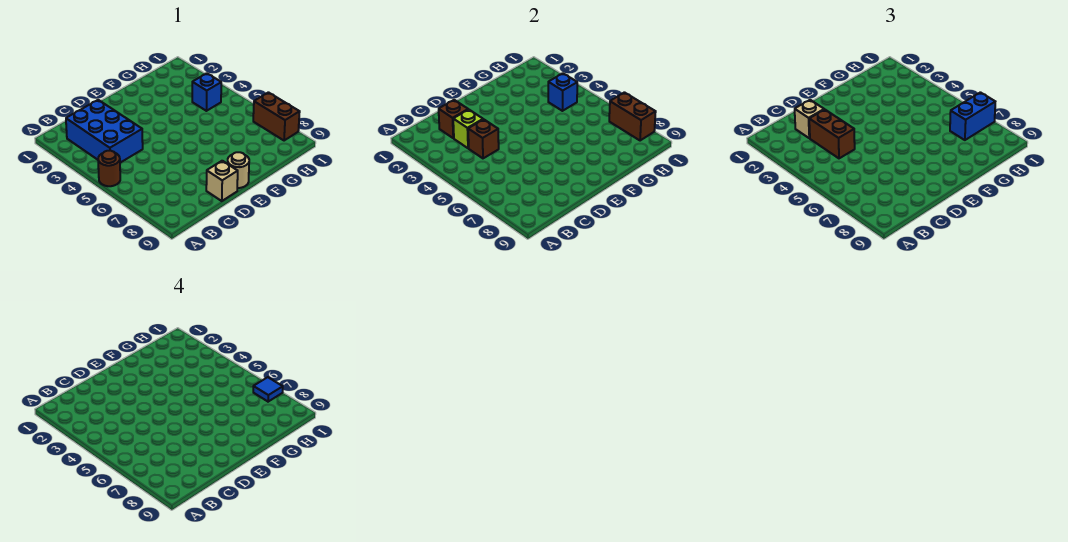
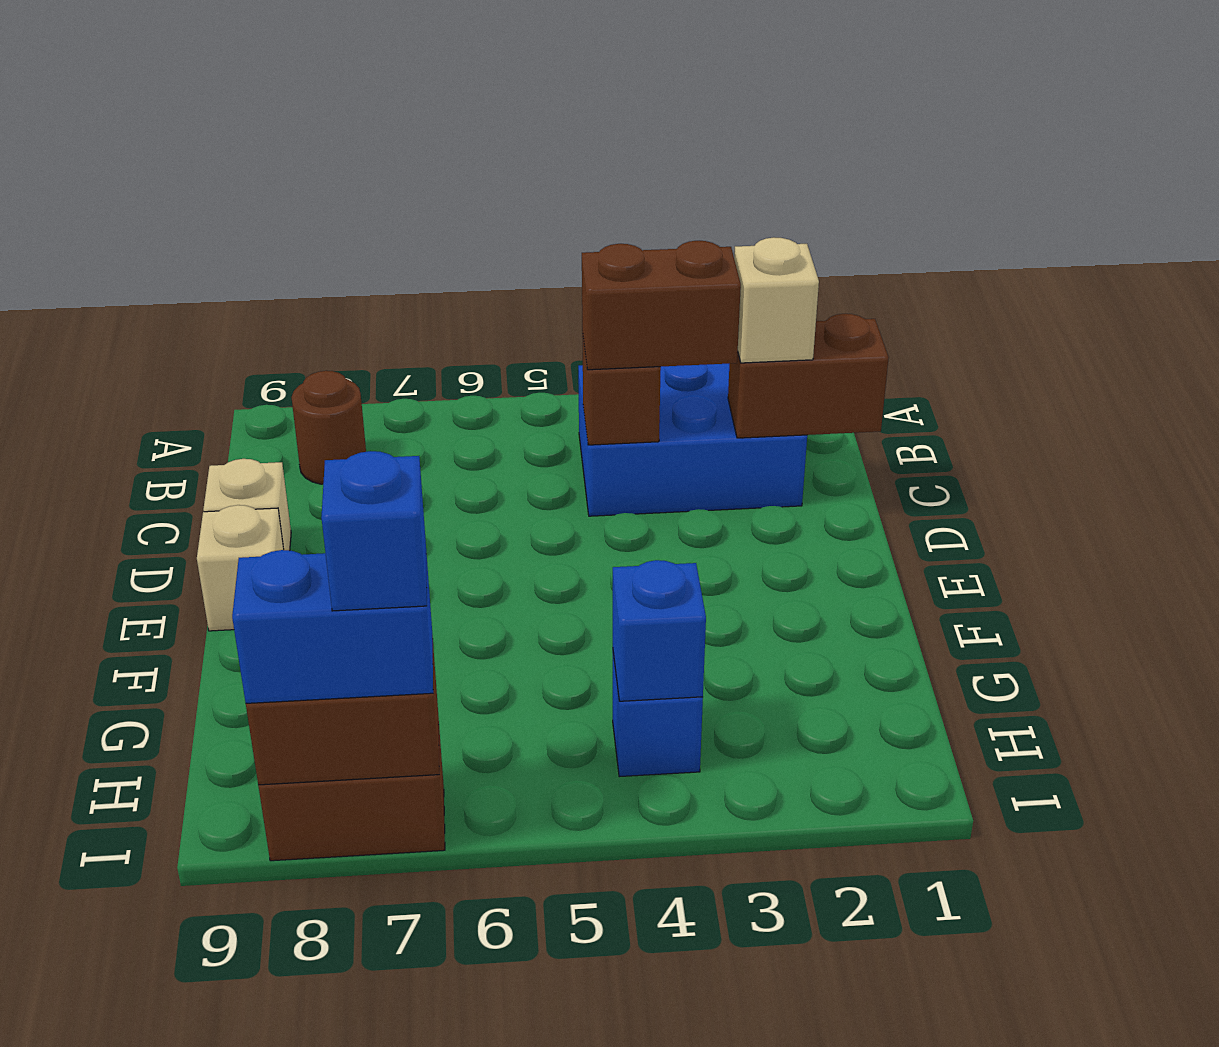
brown round brick A5 level 1 -> brown round brick B8 level 1
brown brick C2 level 2 -> brown brick C1:C2 level 2
lime brick C3 level 2 -> none
tan round brick E9 level 1 -> tan brick E9 level 1
blue brick H7:I7 level 3 -> blue brick I7:I8 level 3
blue tile I7 level 4 -> blue brick I7 level 4

